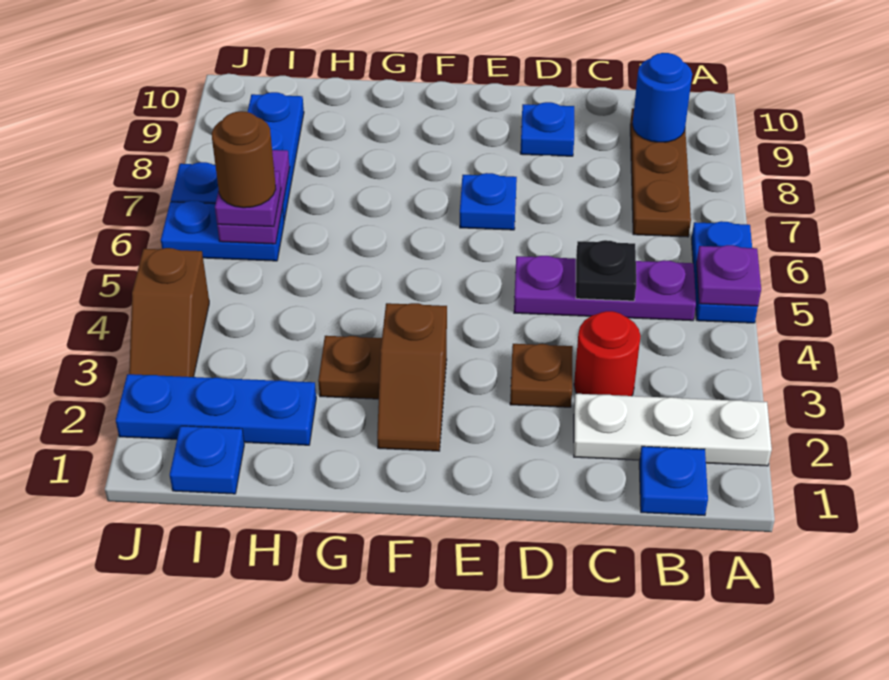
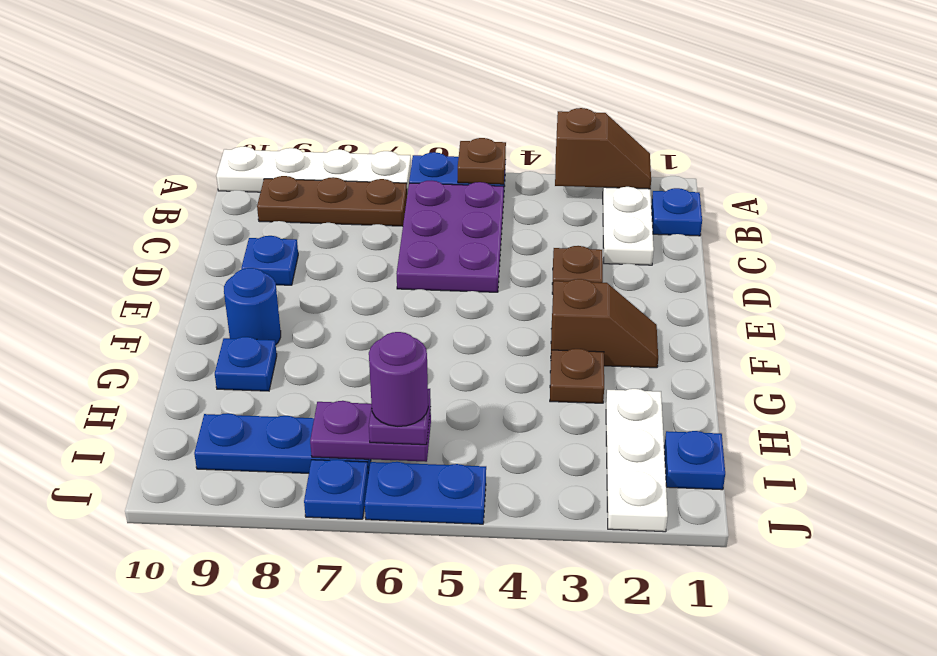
purple plate A5 level 2 -> brown plate A5 level 2
none -> white plate A7:A10 level 1
purple plate B5:D5 level 1 -> purple plate B5:D6 level 1
blue round brick B9 level 2 -> blue round brick F9 level 1
red round brick C3 level 1 -> none
black plate C5 level 2 -> none
blue plate E7 level 1 -> blue plate G9 level 1
blue plate H2:J2 level 1 -> white plate H2:J2 level 1
blue plate I6:J6 level 1 -> blue plate J5:J6 level 1
brown round brick I6 level 4 -> purple round brick I6 level 4
brown slope J3:J4 level 1 top 4 -> brown slope A2:A3 level 2 top 3

